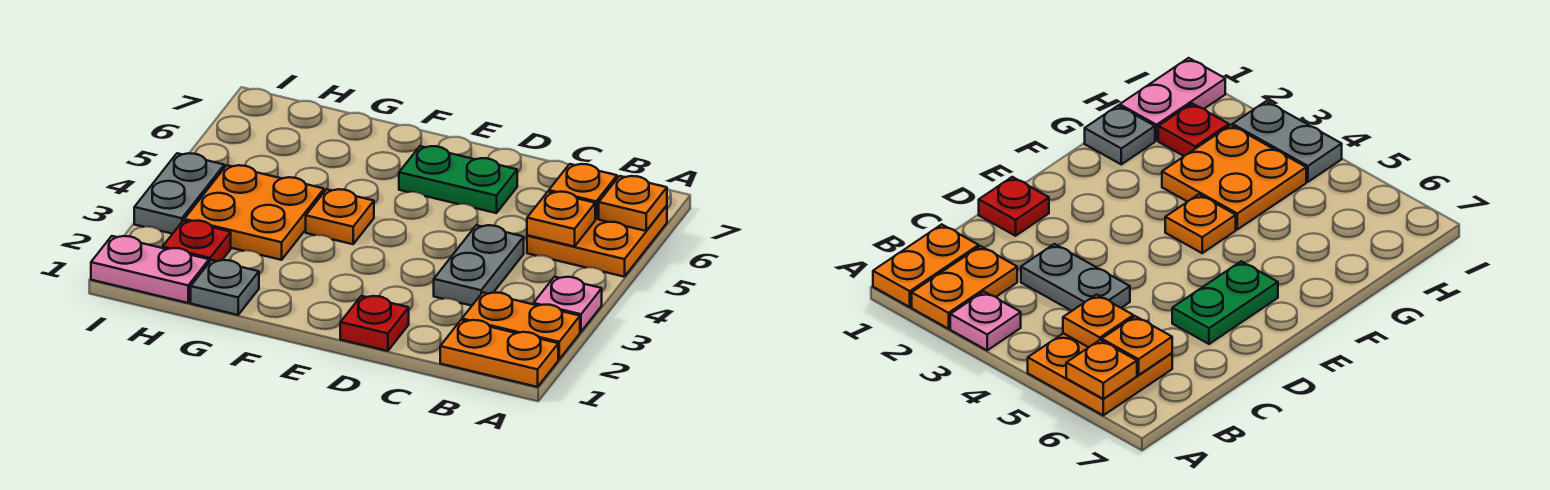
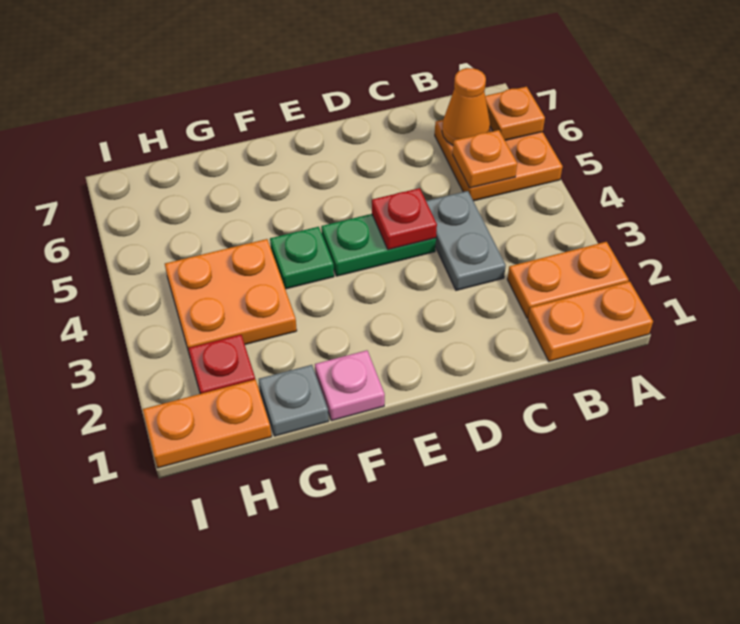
pink plate A3 level 1 -> pink plate F1 level 1
orange plate B6 level 2 -> orange cone B6 level 2
red plate D1 level 1 -> red plate D4 level 2
green plate D6:E6 level 1 -> green plate D4:E4 level 1
orange plate F4 level 1 -> green plate F4 level 1
pink plate H1:I1 level 1 -> orange plate H1:I1 level 1
grey plate I3:I4 level 1 -> none

